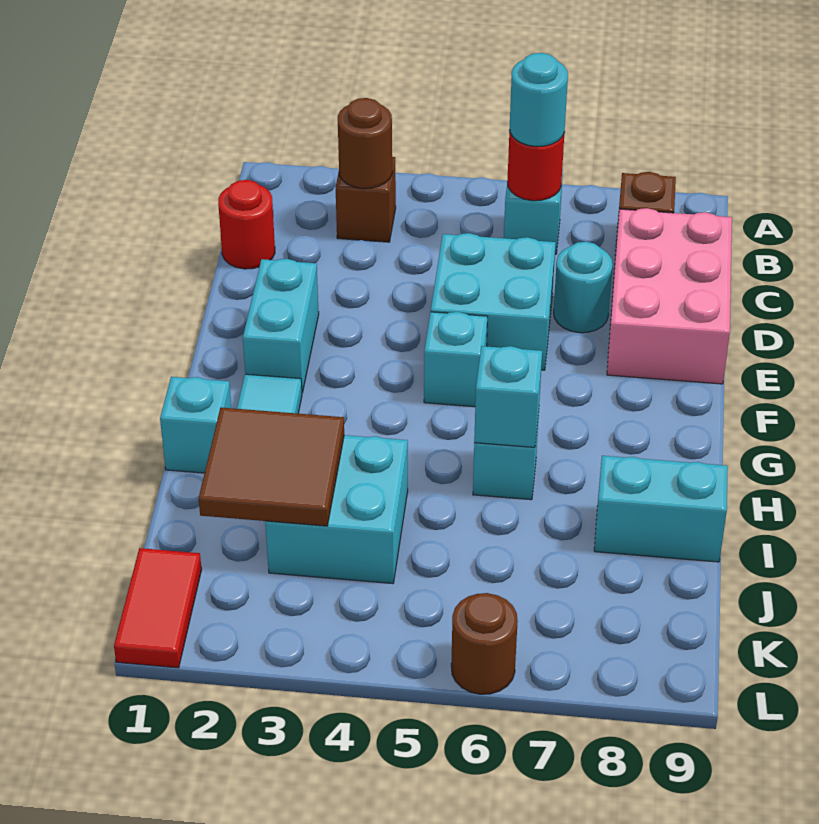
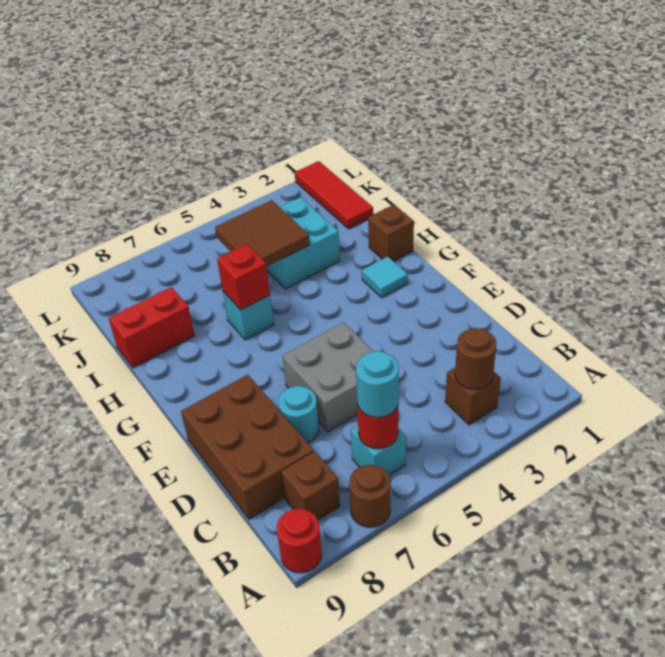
red round brick C1 level 1 -> red round brick A9 level 1
pink brick C8:E9 level 1 -> brown brick C8:E9 level 1
cyan brick D5:E6 level 1 -> grey brick D5:E6 level 1
cyan brick E2:F2 level 1 -> none
cyan brick F5 level 1 -> none
cyan brick H1 level 1 -> brown brick H1 level 1
cyan brick H6 level 2 -> red brick H6 level 2
brown tile I2:J3 level 2 -> brown tile I4:J5 level 2
cyan brick I8:I9 level 1 -> red brick I8:I9 level 1
red tile K1:L1 level 1 -> red tile J1:L1 level 1
brown round brick L6 level 1 -> brown round brick A7 level 1

